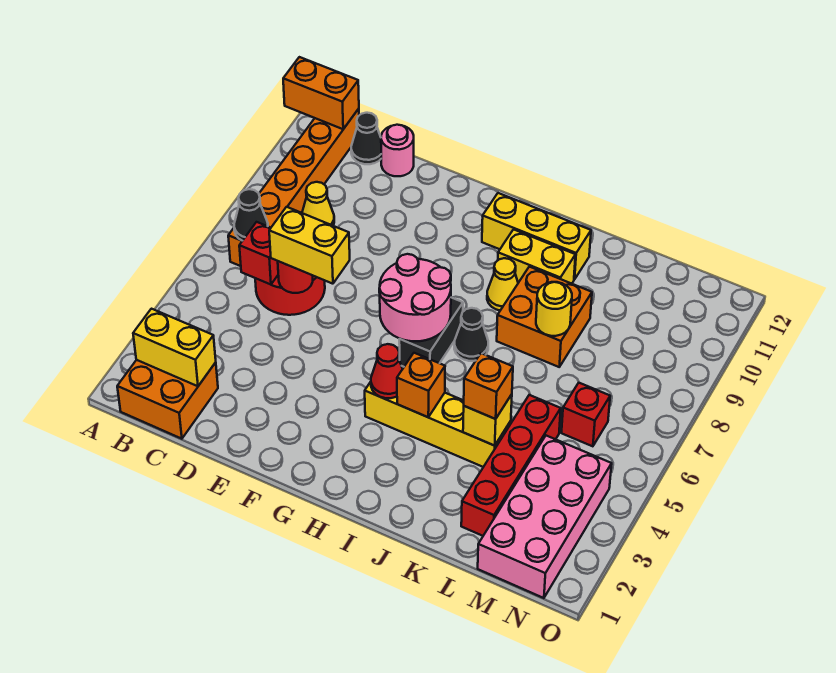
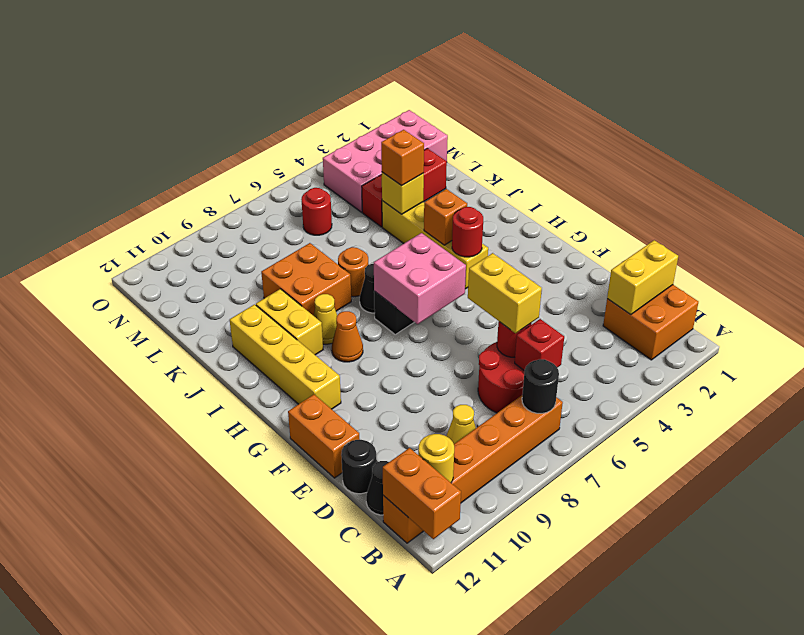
yellow brick B2:C2 level 2 -> yellow brick C1:C2 level 2
black cone B7 level 2 -> black round brick B7 level 2
pink round brick D12 level 1 -> black round brick D12 level 1
none -> orange brick E12:F12 level 1
pink round brick G6:H7 level 2 -> pink brick G6:H7 level 2
red cone H4 level 2 -> red round brick H4 level 2
none -> orange cone H9 level 1
yellow brick H11:J11 level 1 -> yellow brick G11:J11 level 1
none -> orange round brick J7 level 1
yellow round brick K8 level 2 -> yellow round brick B11 level 2
red brick L2:L5 level 1 -> red brick L2:L4 level 1
red brick M6 level 1 -> red round brick M6 level 1

